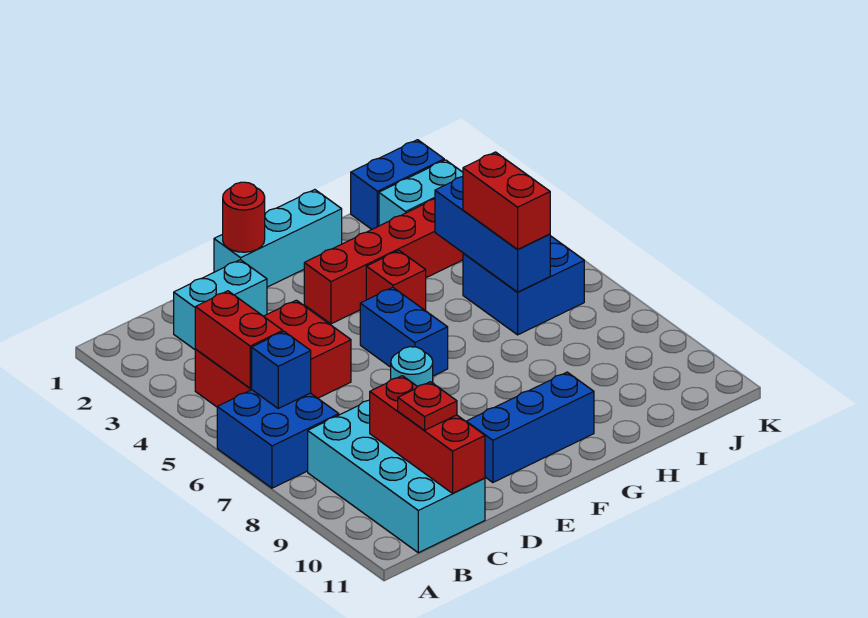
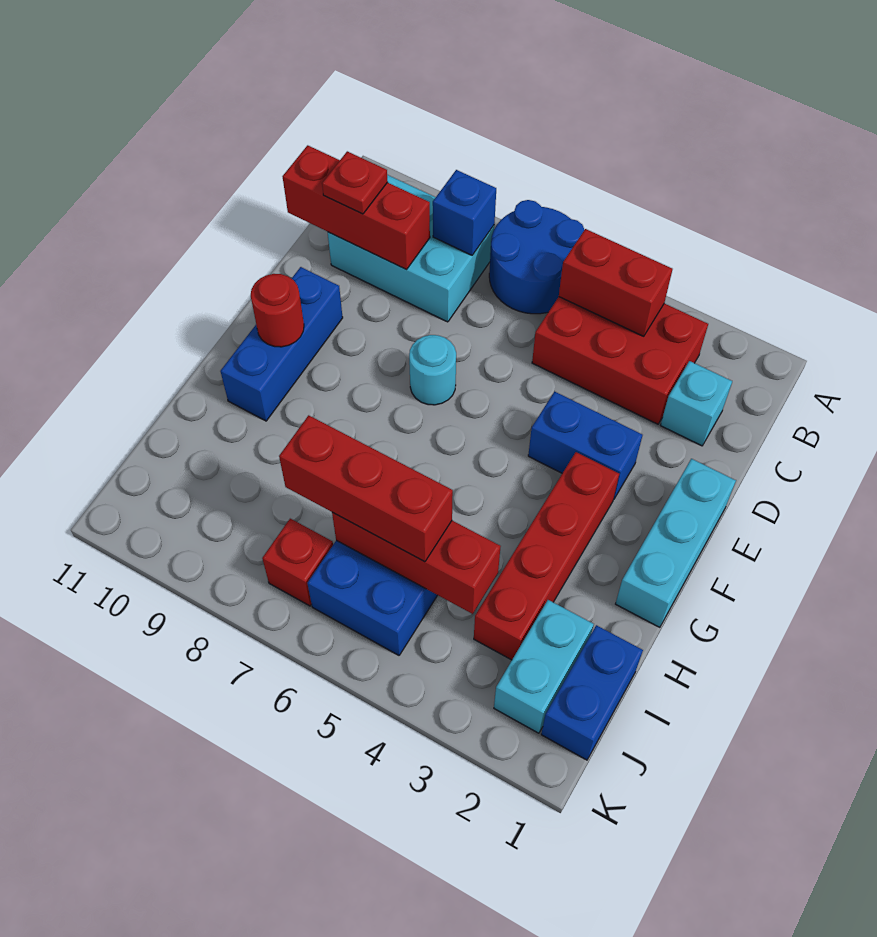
blue brick A6:B7 level 1 -> blue round brick A6:B7 level 1
red brick B4:D5 level 1 -> red brick B3:C5 level 1
blue brick B6 level 2 -> blue brick B8 level 2
cyan brick B8:C11 level 1 -> cyan brick B8:C10 level 1
cyan brick C2:D2 level 1 -> cyan brick C2 level 1
red round brick E1 level 2 -> red round brick F10 level 2
blue brick F5:F6 level 1 -> blue brick E3:E4 level 1
red brick G4 level 1 -> red brick J7 level 1
blue brick I4:I6 level 2 -> red brick I4:I6 level 2
red brick I5:I6 level 3 -> red brick I5:I7 level 3

